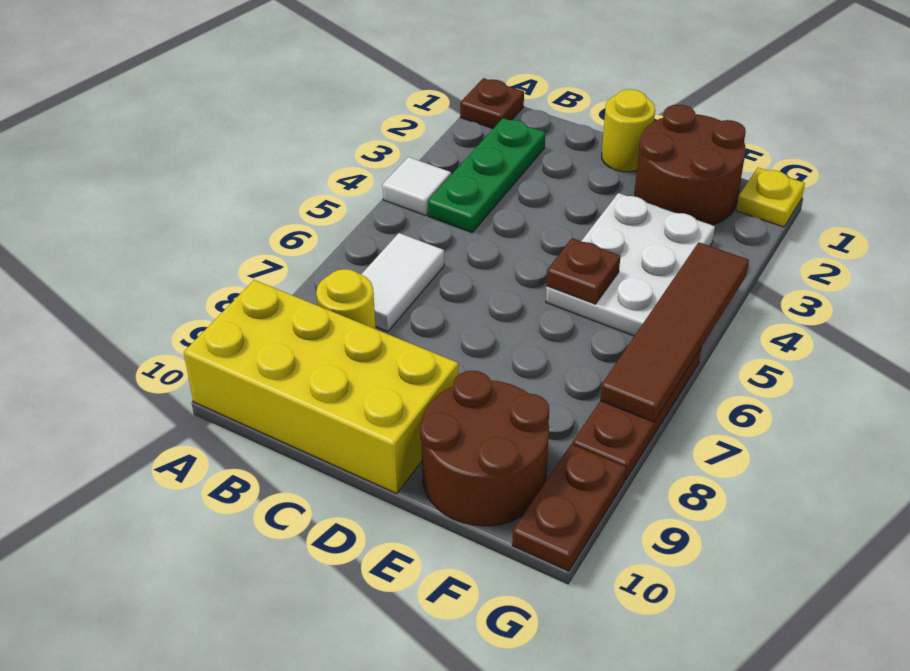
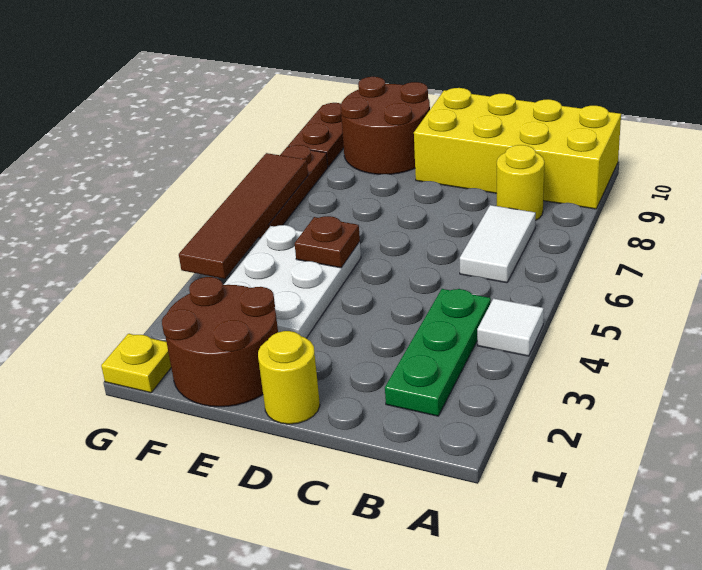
brown plate A1 level 1 -> none

